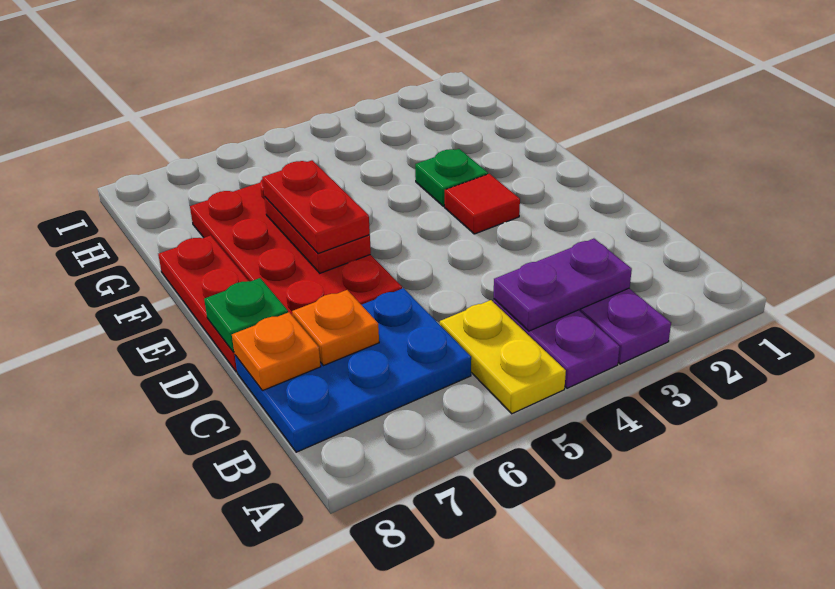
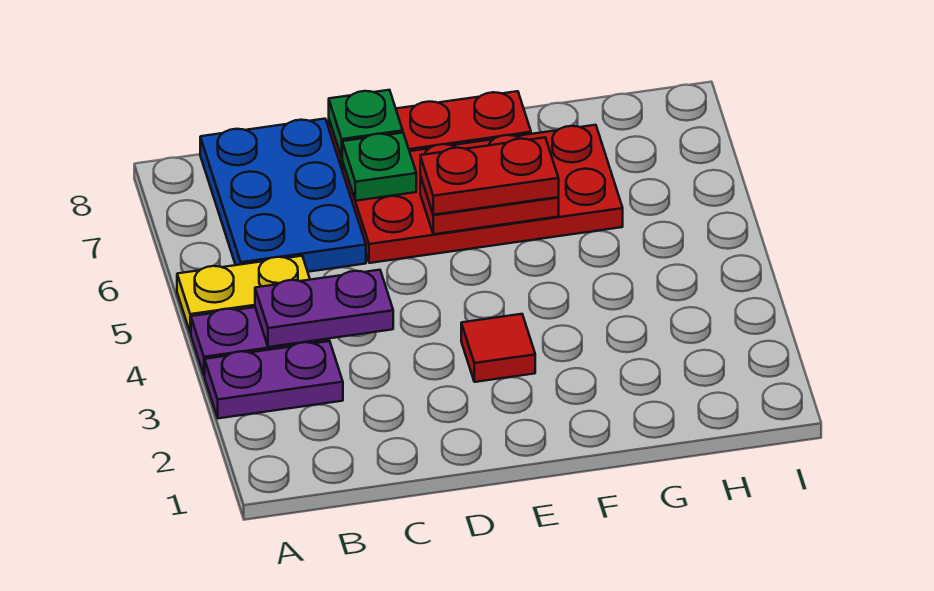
purple plate B3:B4 level 2 -> purple plate B4:C4 level 2
orange plate C7 level 2 -> none
orange plate C8 level 2 -> none
green plate F3 level 1 -> green plate D7 level 2

